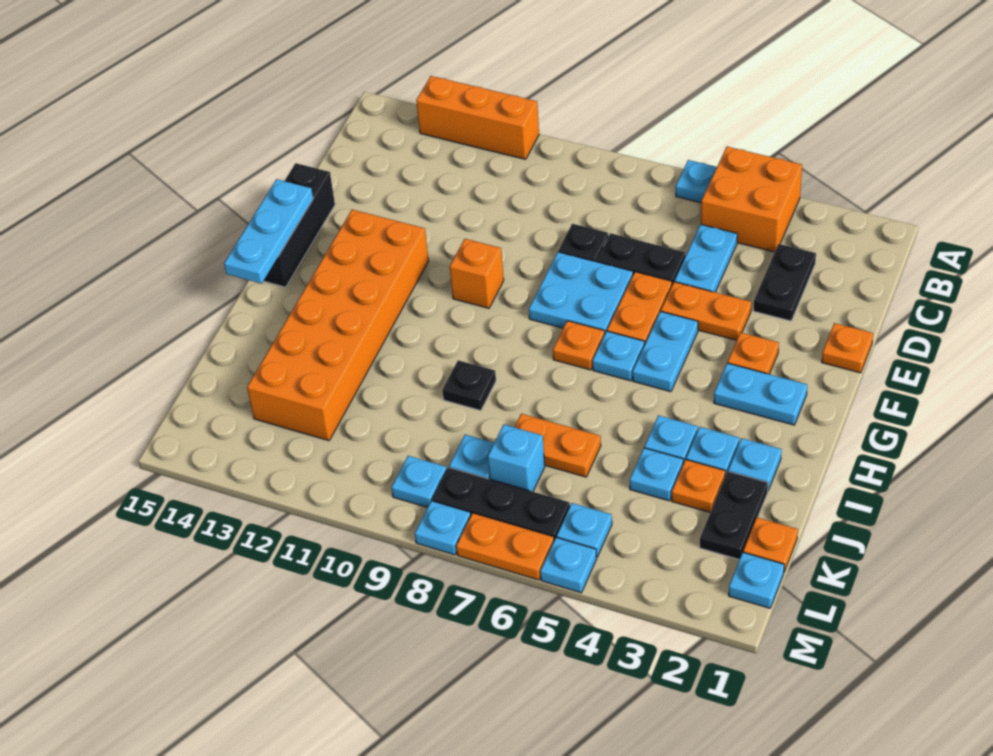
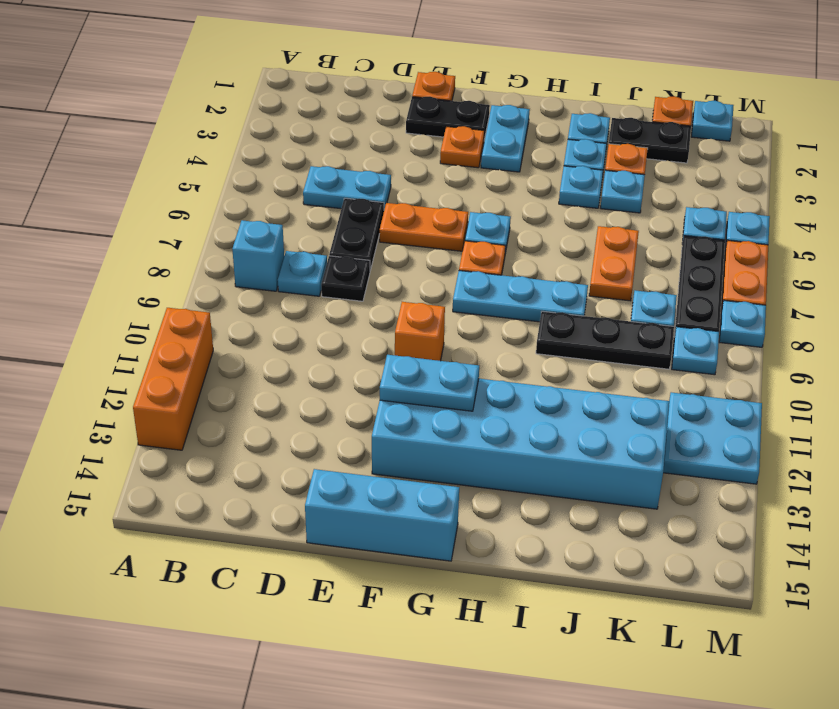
orange brick A4:B5 level 1 -> none
cyan plate A6 level 1 -> cyan plate C8 level 1
black plate C3:D3 level 1 -> black plate E2:F2 level 1
orange plate E4:E5 level 1 -> none
cyan plate E7:F8 level 1 -> cyan plate L11:M12 level 1
black brick E15:G15 level 1 -> cyan brick E15:G15 level 1
cyan plate F5:G5 level 1 -> cyan plate F12:G12 level 2
orange brick F12:K13 level 1 -> cyan brick F12:K13 level 1
cyan plate F15:H15 level 2 -> cyan plate G8:I8 level 1
black plate I9 level 1 -> black plate I9:K9 level 1
cyan brick K7 level 1 -> cyan brick B8 level 1

